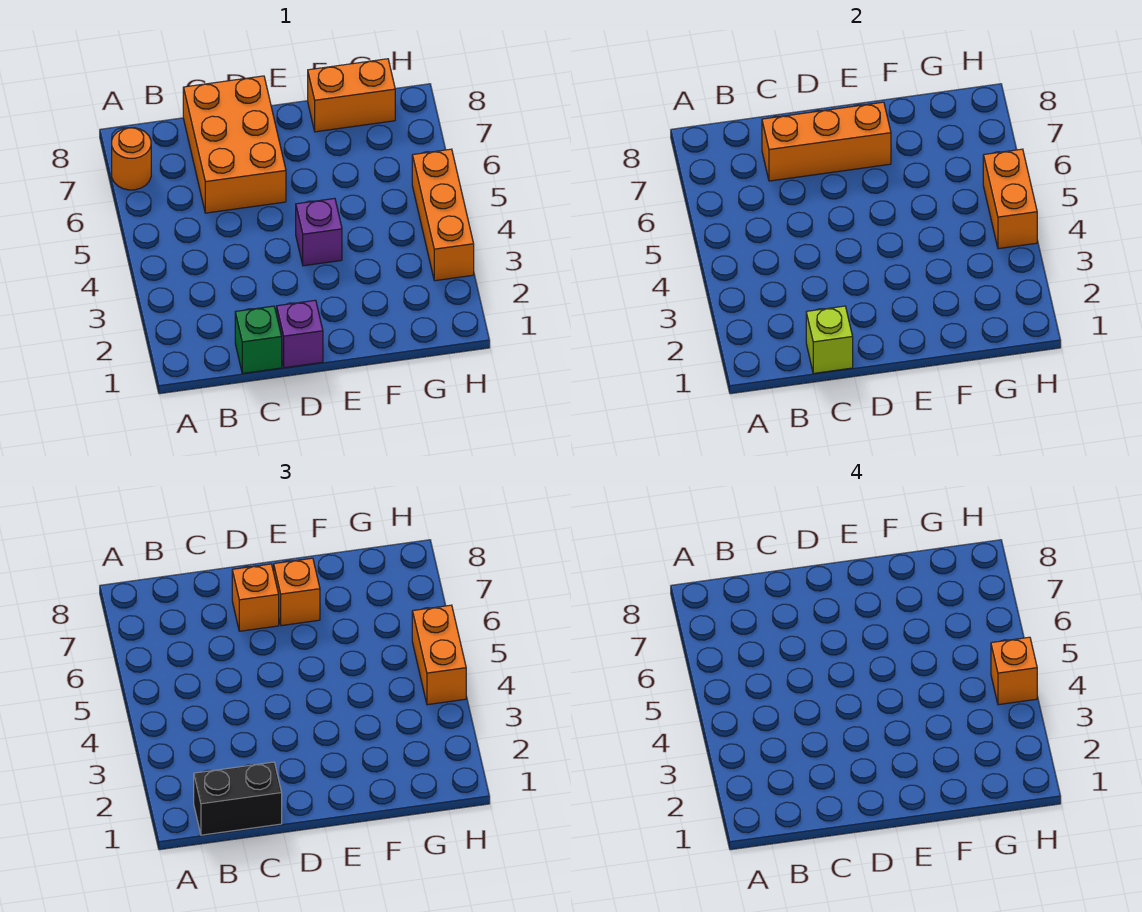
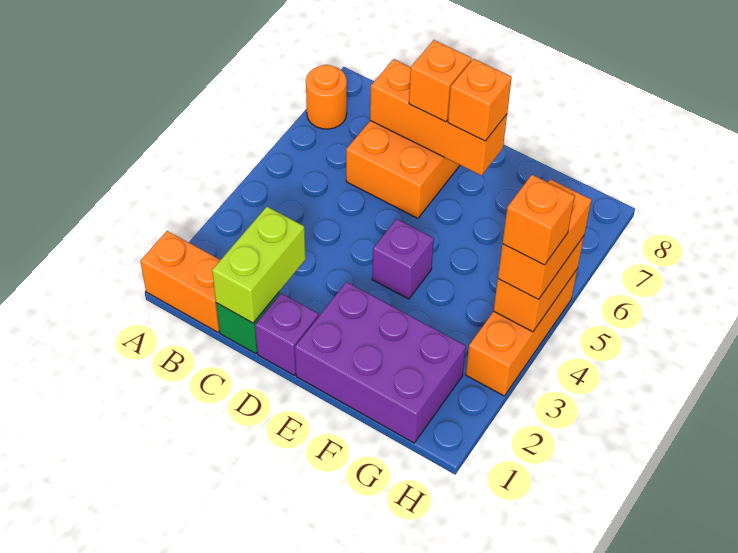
black brick B1:C1 level 3 -> none
lime brick C1 level 2 -> lime brick C1:C2 level 2
none -> purple brick E1:G2 level 1
orange brick F8:G8 level 1 -> orange brick A1:B1 level 1

